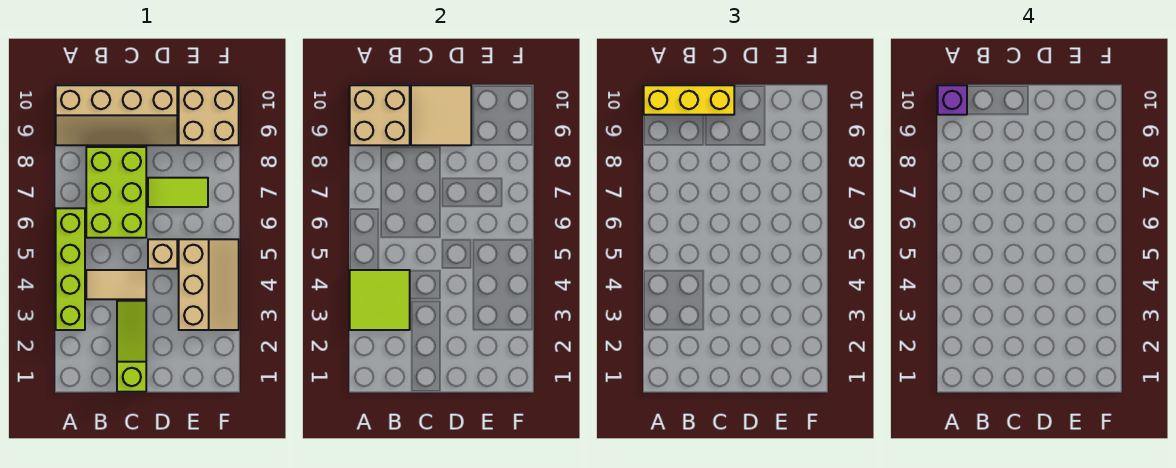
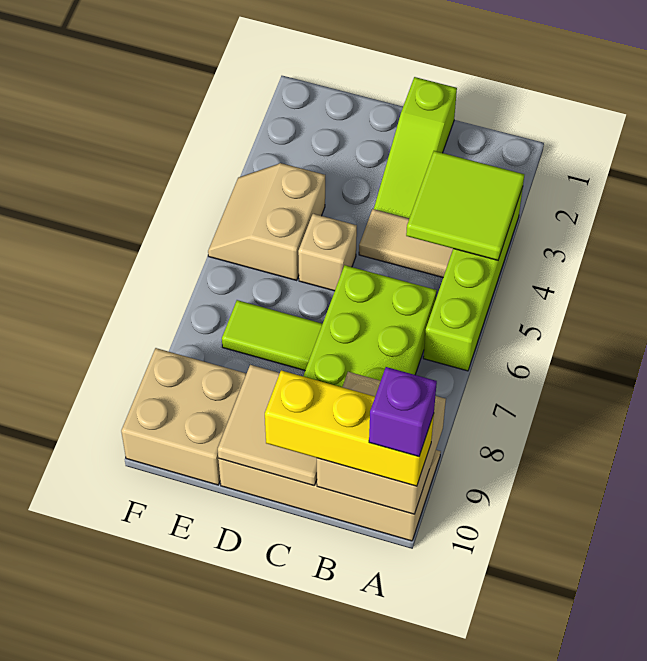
tan slope E3:F5 level 1 top E -> tan slope E4:F5 level 1 top E

